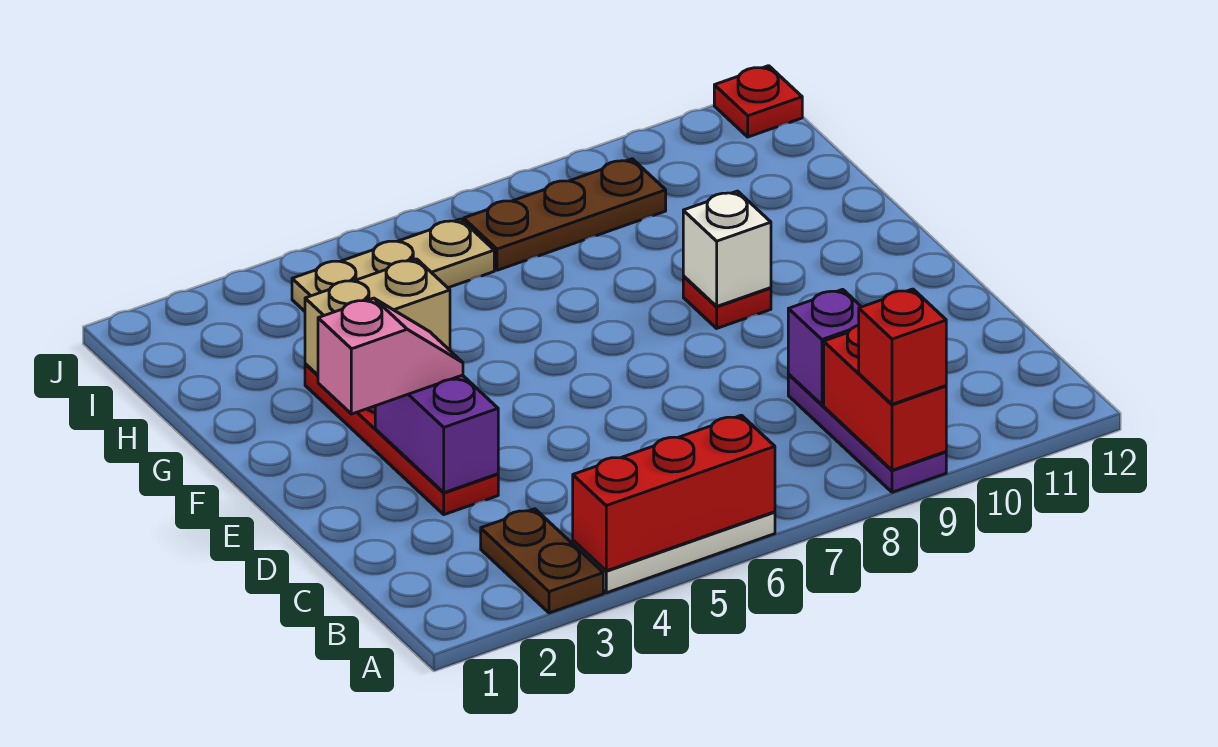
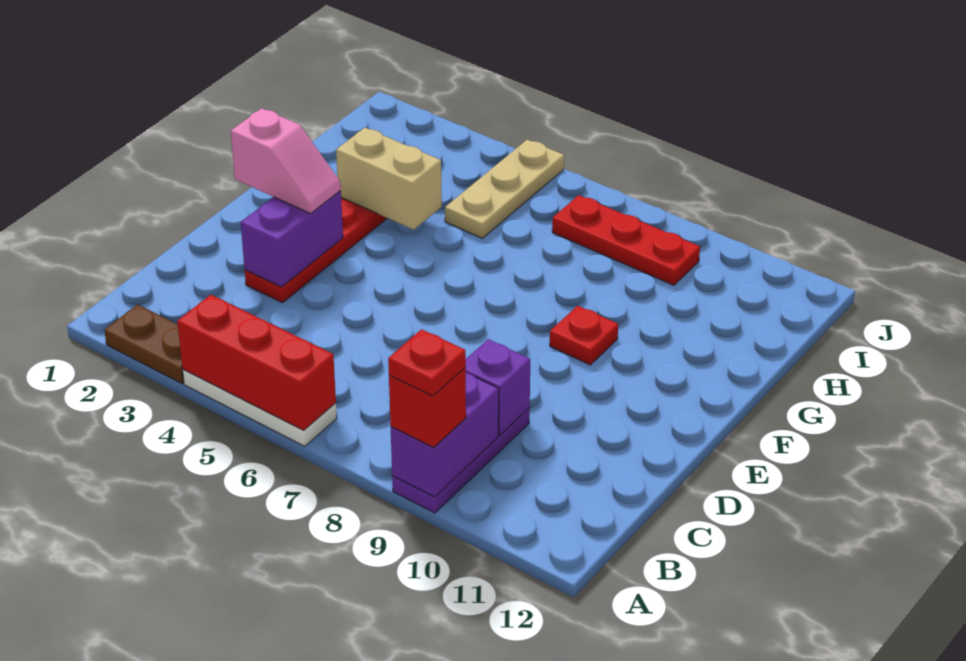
brown plate A3:B3 level 1 -> brown plate A2:A3 level 1
red brick A9:B9 level 2 -> purple brick A9:B9 level 2
white brick F9 level 2 -> none
tan plate I4:I6 level 1 -> tan plate H5:J5 level 1
brown plate I7:I9 level 1 -> red plate I7:I9 level 1
red plate J12 level 1 -> red plate A9 level 4

